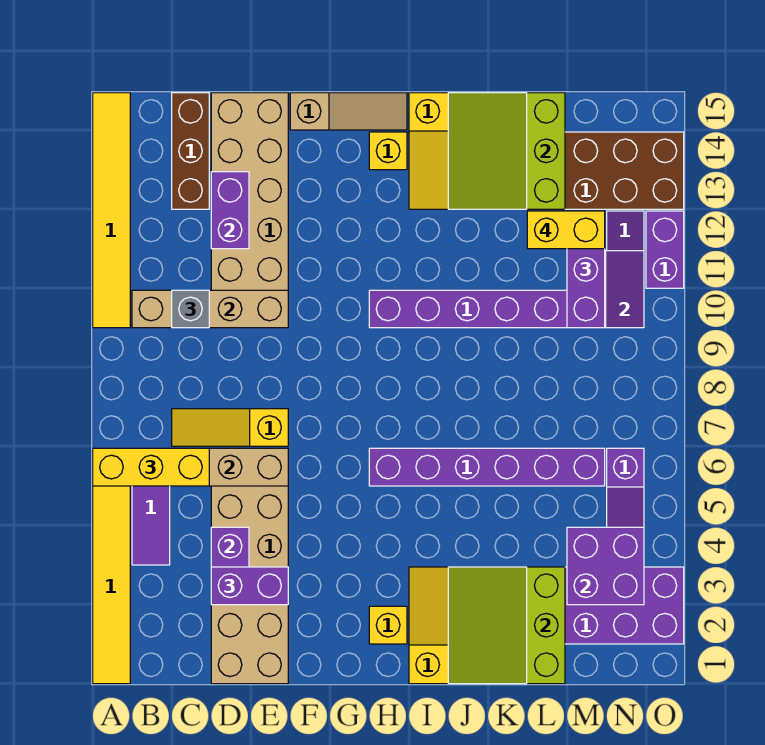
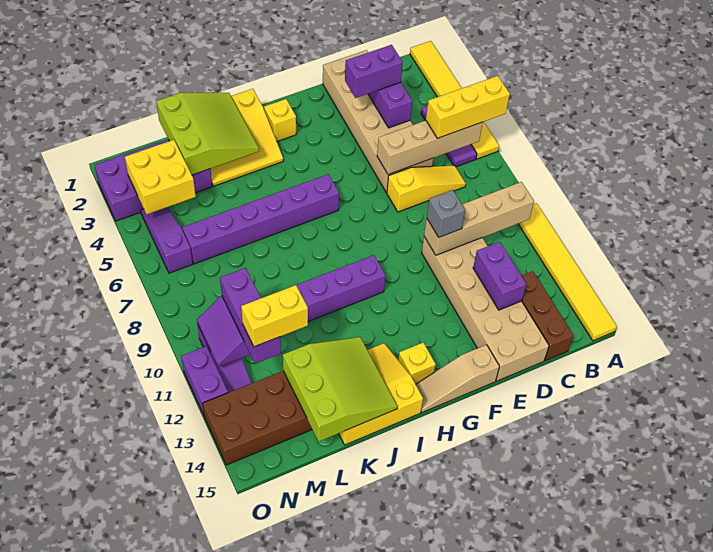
grey brick C10 level 3 -> grey brick E10 level 3
purple brick M3:N4 level 2 -> yellow brick M3:N4 level 2

